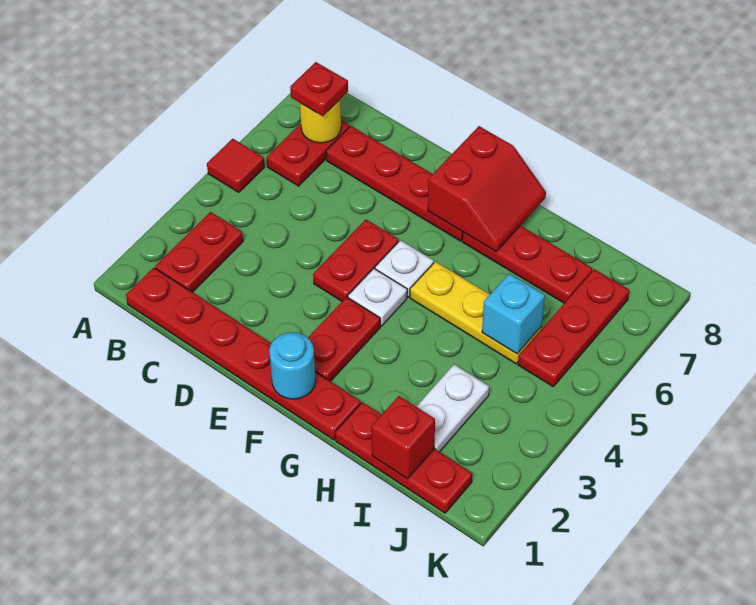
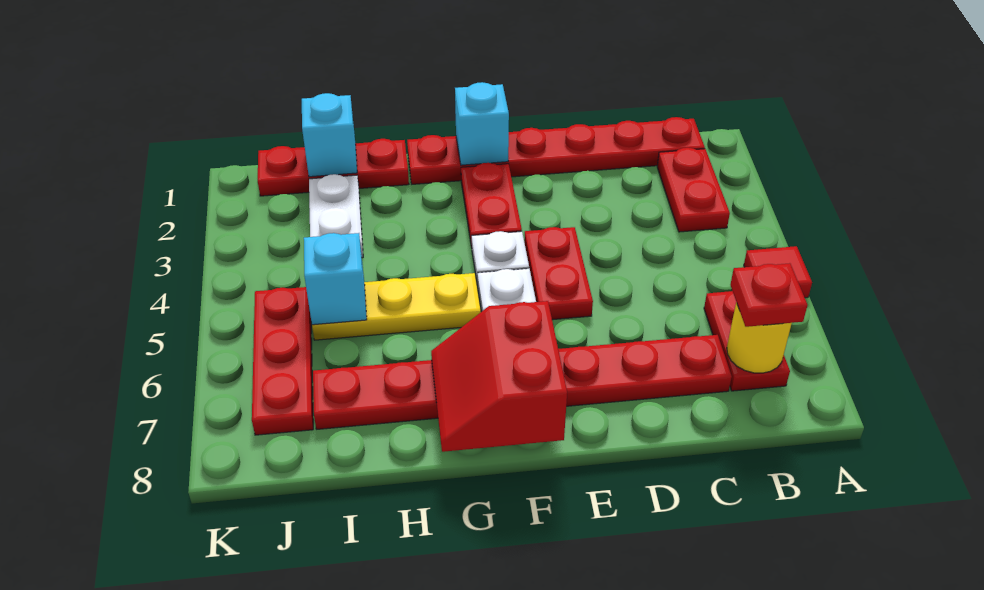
cyan round brick F1 level 2 -> cyan brick F1 level 2
red brick I1 level 2 -> cyan brick I1 level 2

